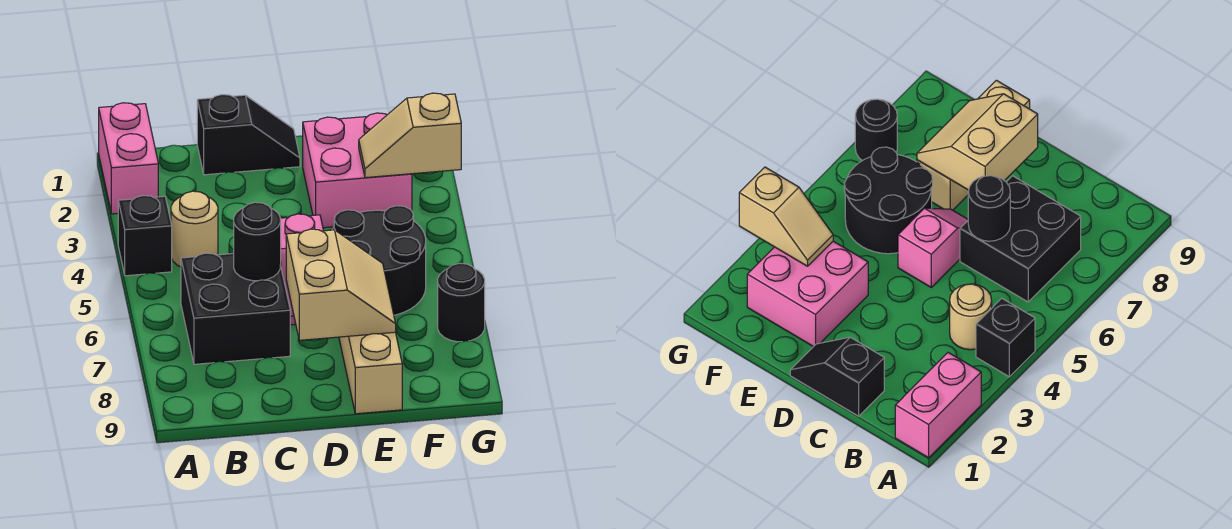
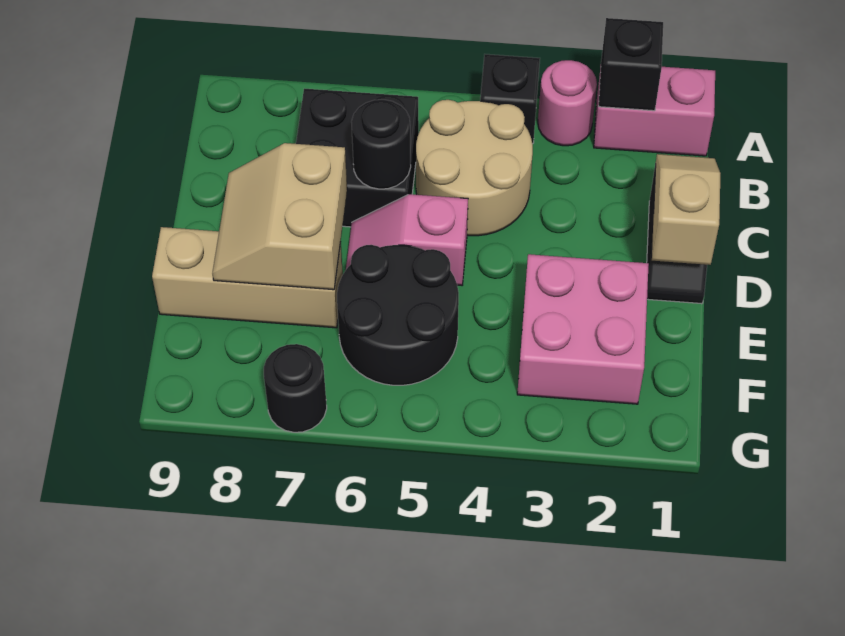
none -> black brick A2 level 2
none -> pink round brick A3 level 1
tan round brick B4 level 1 -> tan round brick B4:C5 level 1
tan slope D7:E8 level 2 top D -> tan slope D7:E8 level 2 top 7
tan slope F3:G3 level 2 top G -> tan slope C1:D1 level 2 top D

